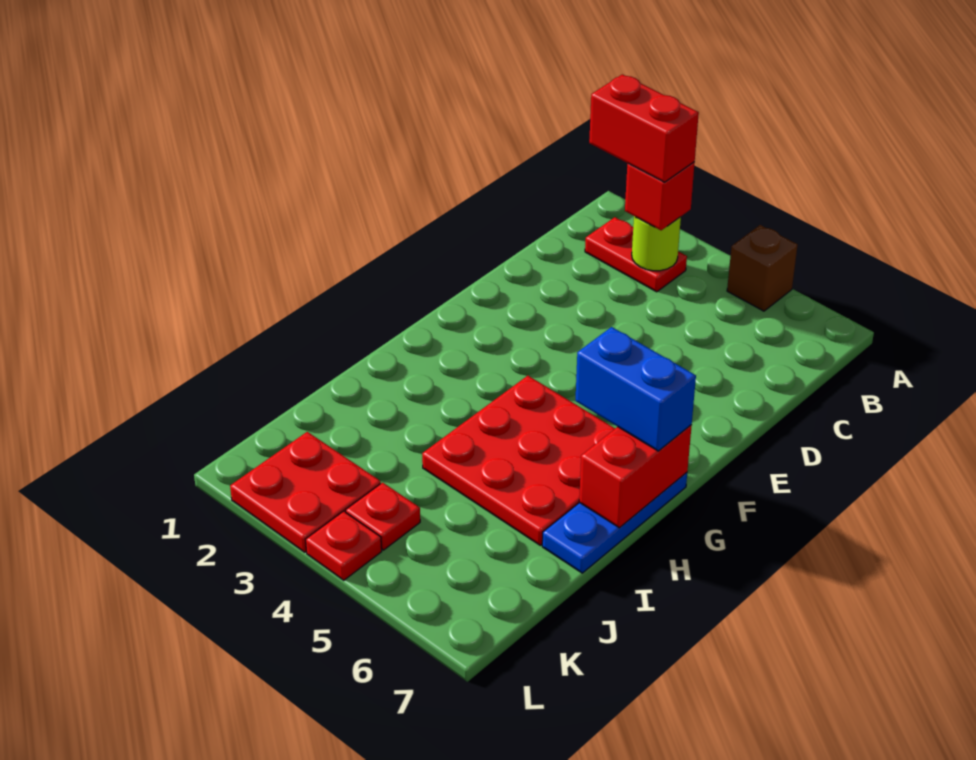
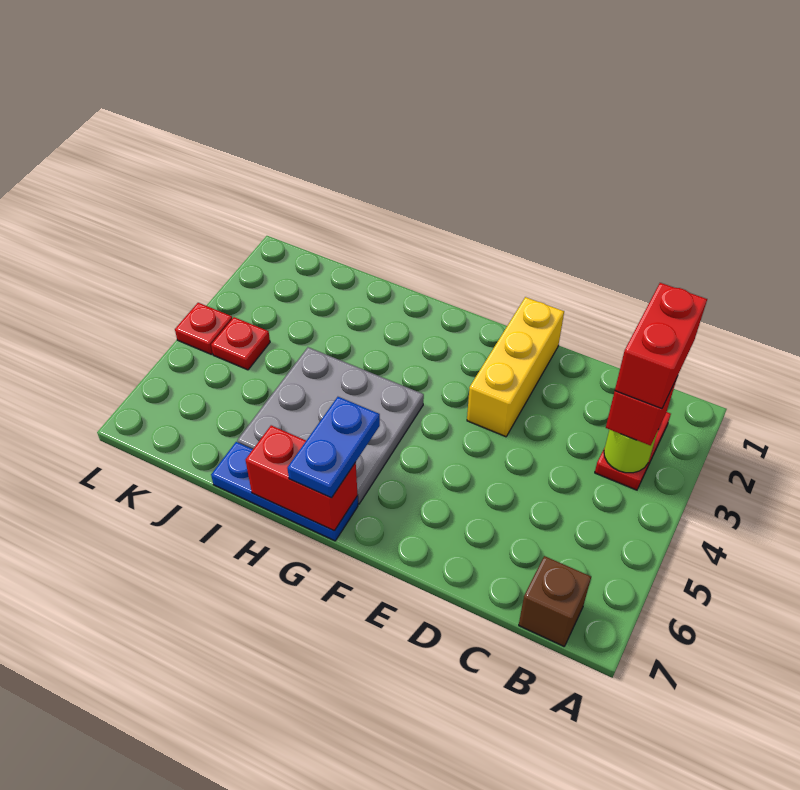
brown brick A5 level 1 -> brown brick B7 level 1
none -> yellow brick E1:E3 level 1
red plate G4:I6 level 1 -> grey plate G4:I6 level 1
blue brick G6:G7 level 3 -> blue plate G6:G7 level 3
red plate K2:L3 level 1 -> none

